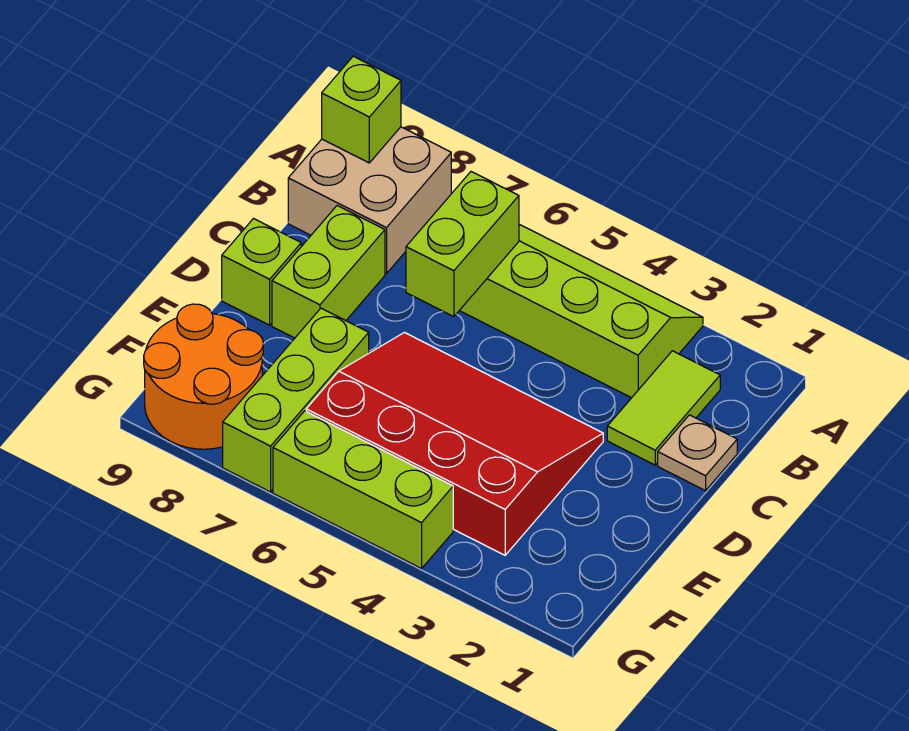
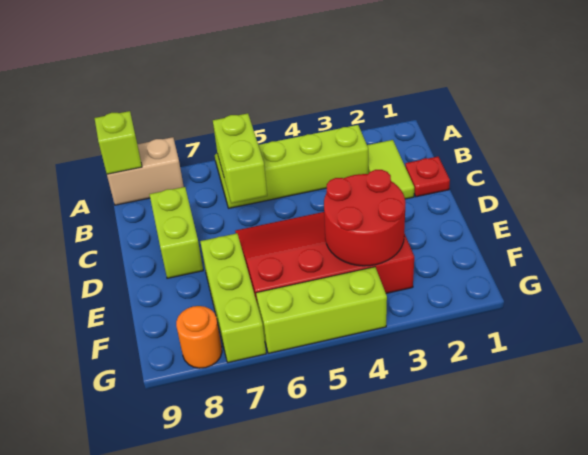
tan brick A8:B9 level 1 -> tan brick A8:A9 level 1
tan plate C1 level 1 -> red plate C1 level 1
lime brick D9 level 1 -> none
none -> red round brick E3:F4 level 2
orange round brick F8:G9 level 1 -> orange round brick G8 level 1

